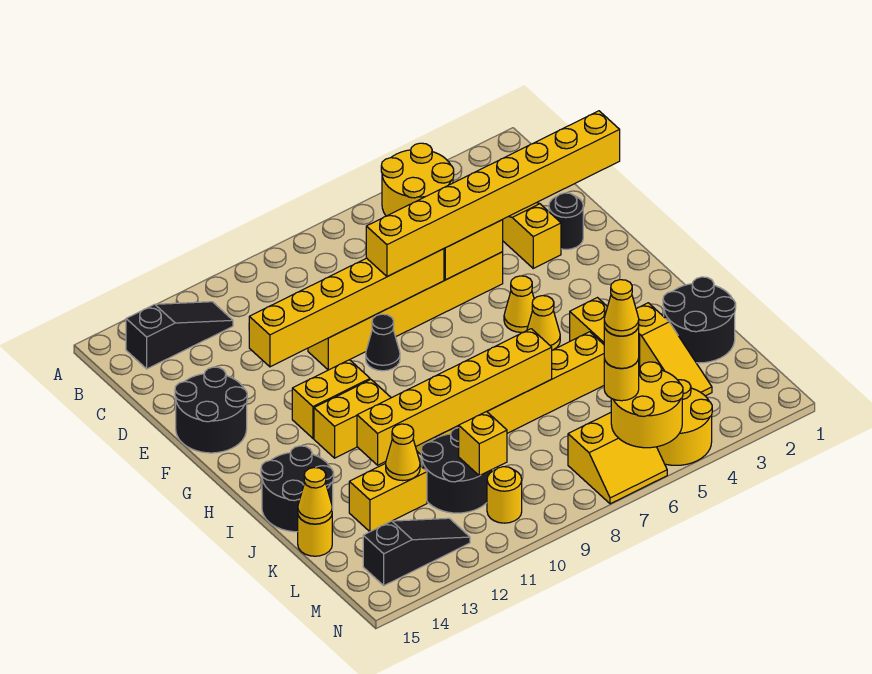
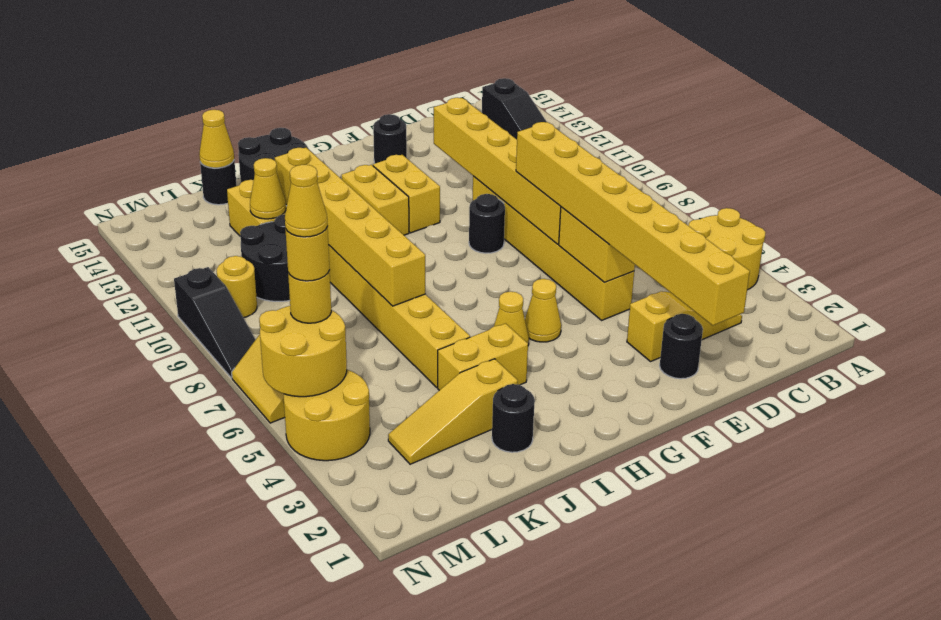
black round brick E14:F15 level 1 -> black round brick F14 level 1
black cone F9 level 1 -> black round brick F9 level 1
black round brick J1:K2 level 1 -> black round brick J2 level 1
yellow round brick K15 level 1 -> black round brick K15 level 1
yellow brick L10 level 2 -> none
black slope M12:M14 level 1 top 14 -> black slope N8:N10 level 1 top 10

